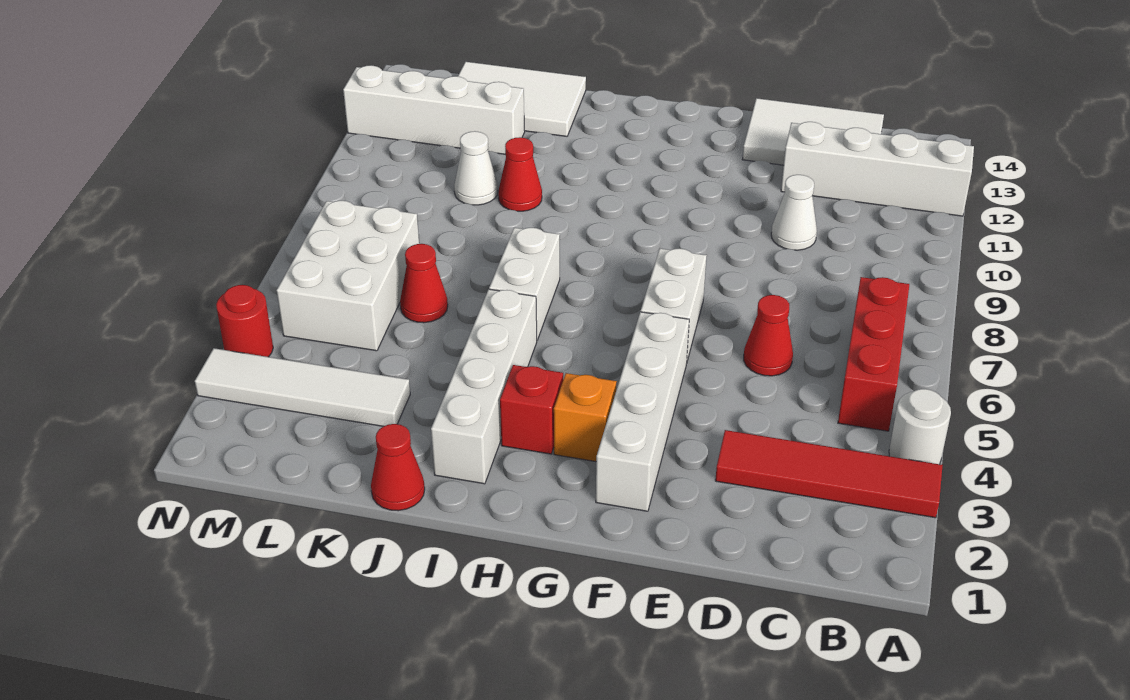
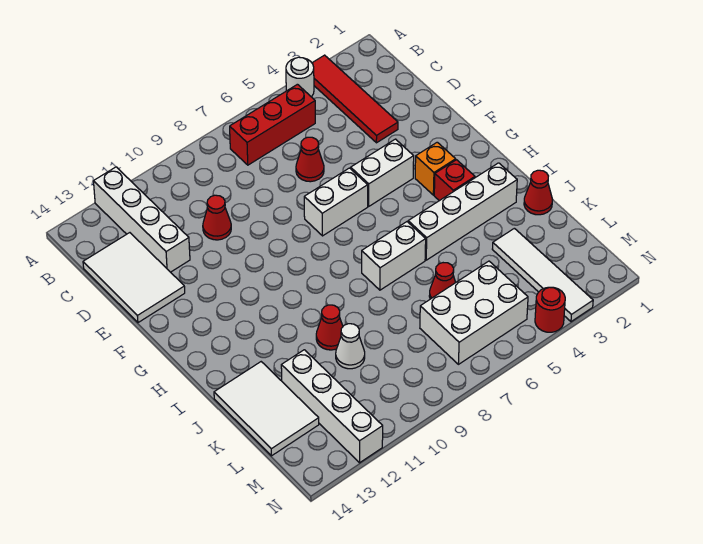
white cone D10 level 1 -> red cone D10 level 1
white brick F2:F5 level 1 -> white brick F4:F5 level 1

